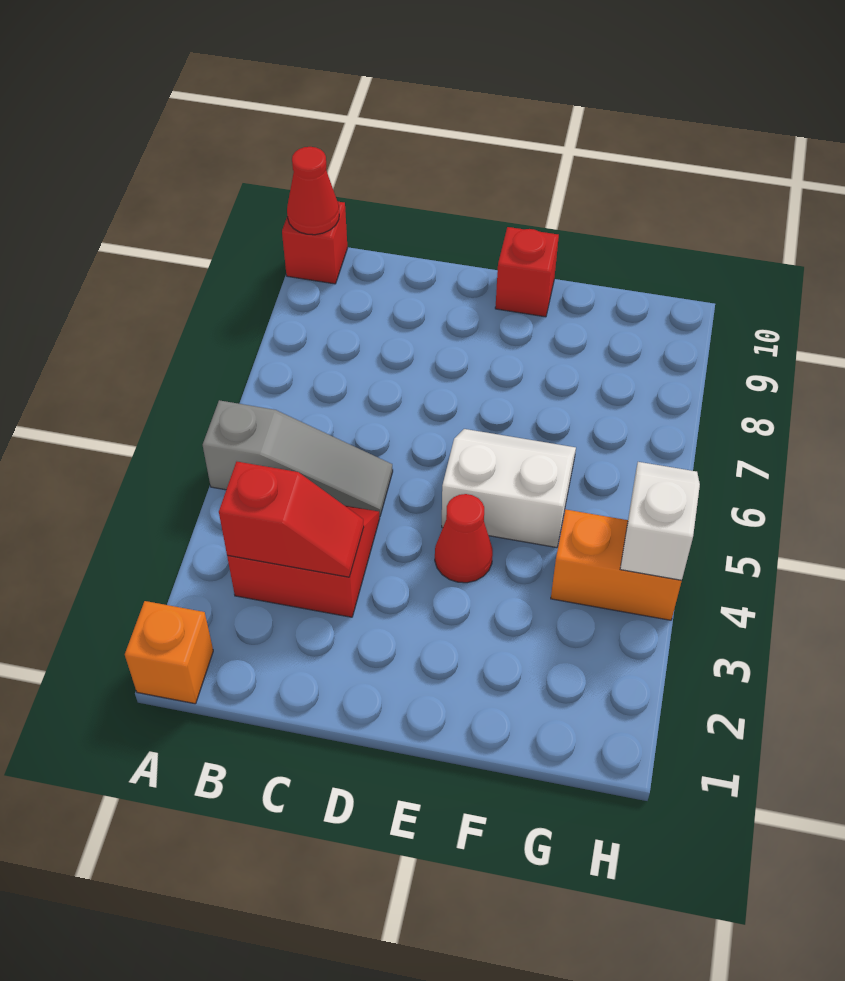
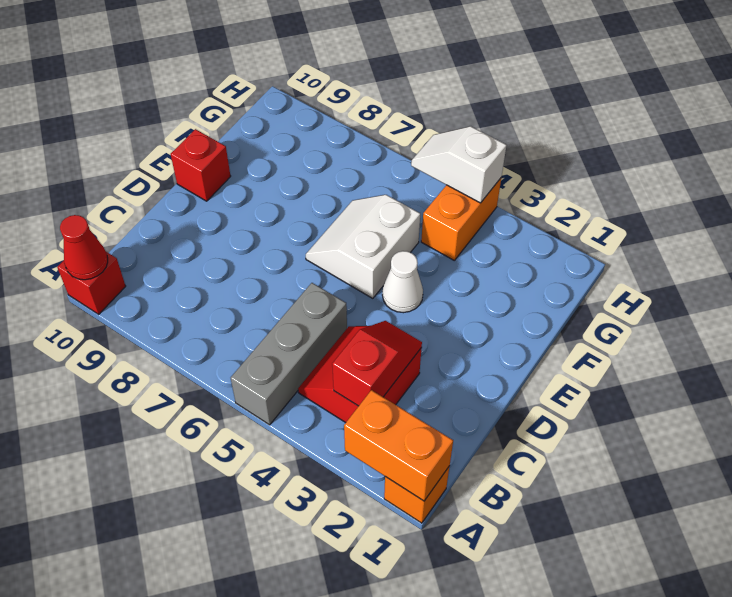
none -> orange brick A1:A2 level 2
grey slope A5:C5 level 1 top A -> grey brick A5:C5 level 1
red cone E4 level 1 -> white cone E4 level 1

